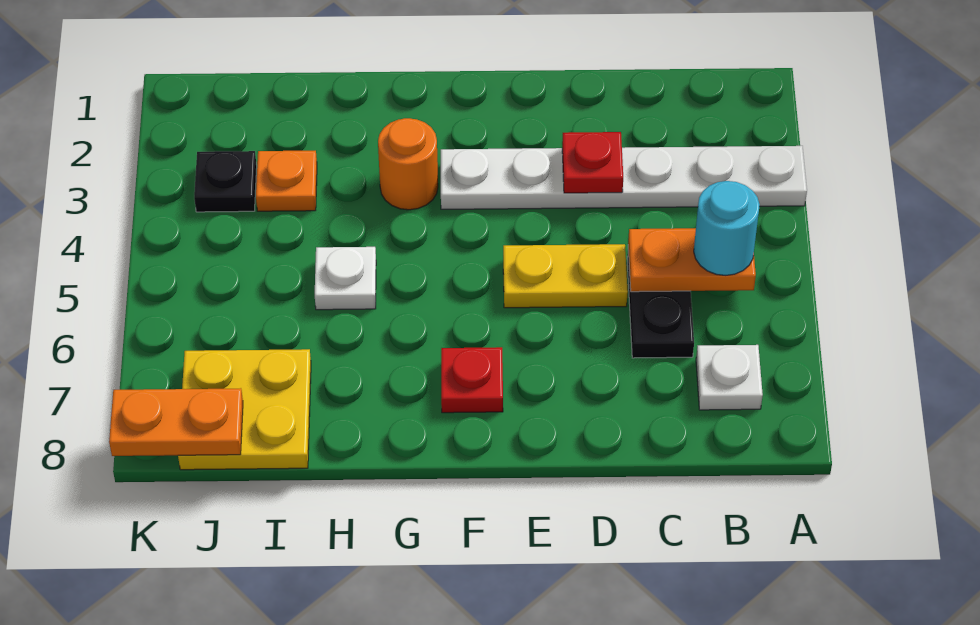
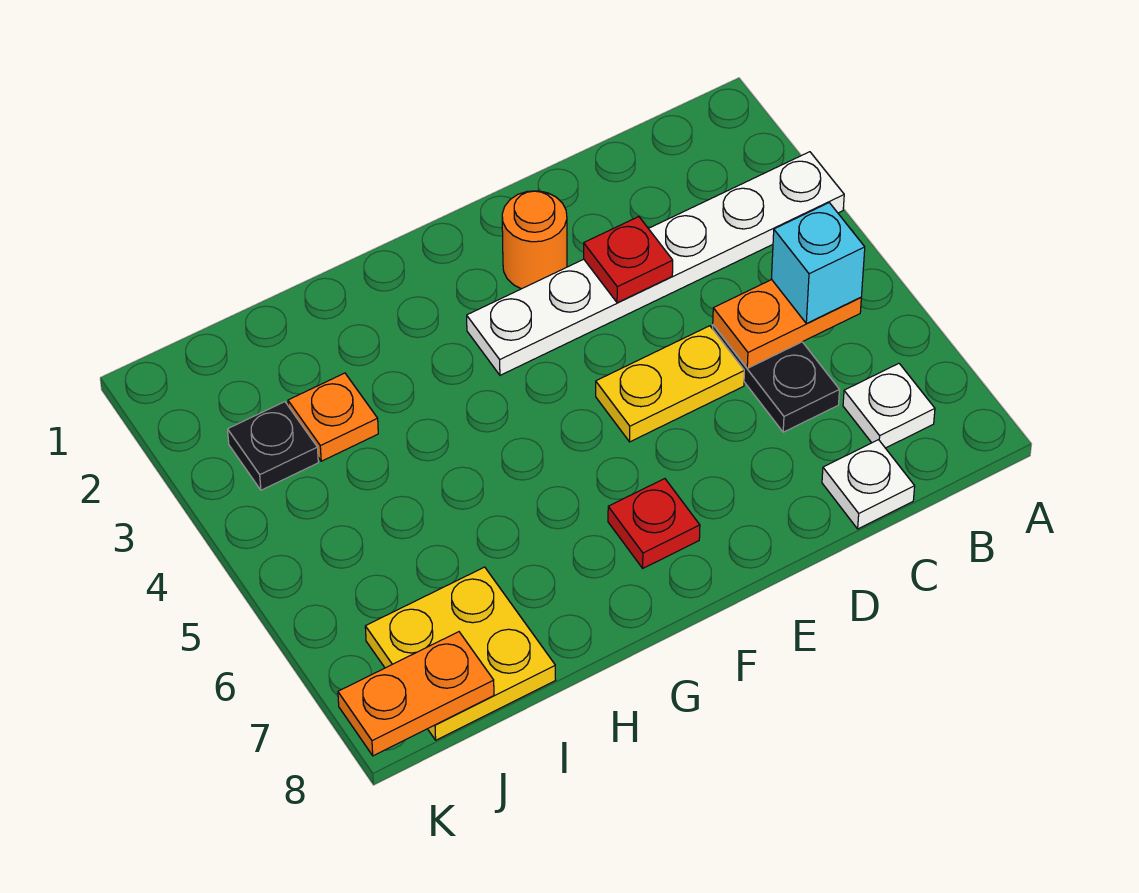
cyan round brick B5 level 3 -> cyan brick B5 level 3
orange round brick G3 level 1 -> orange round brick E2 level 1
white plate H5 level 1 -> white plate C8 level 1

